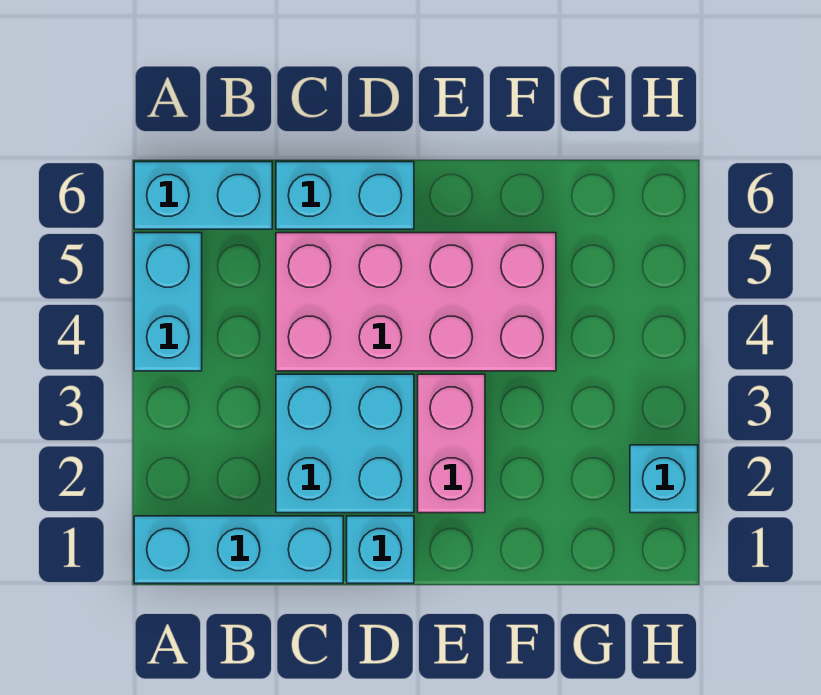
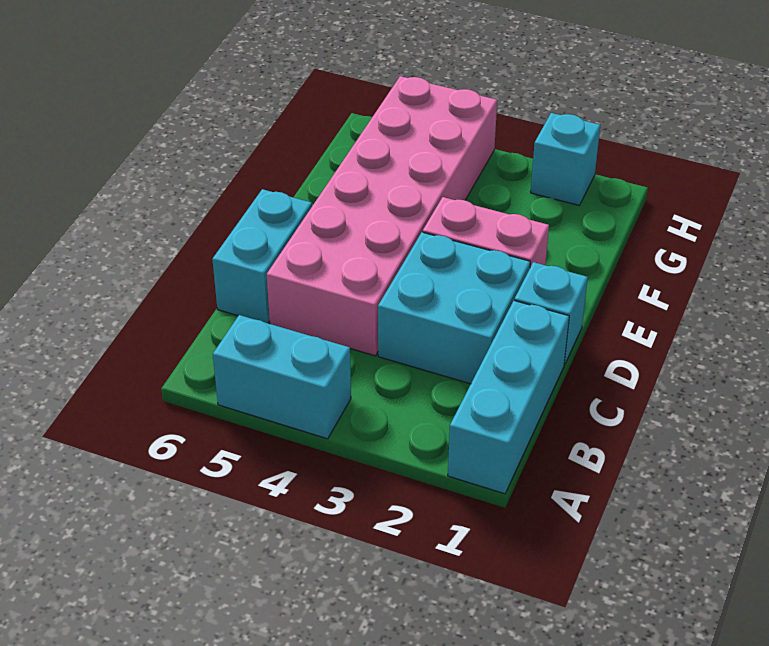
cyan brick A6:B6 level 1 -> none
pink brick C4:F5 level 1 -> pink brick C4:H5 level 1

